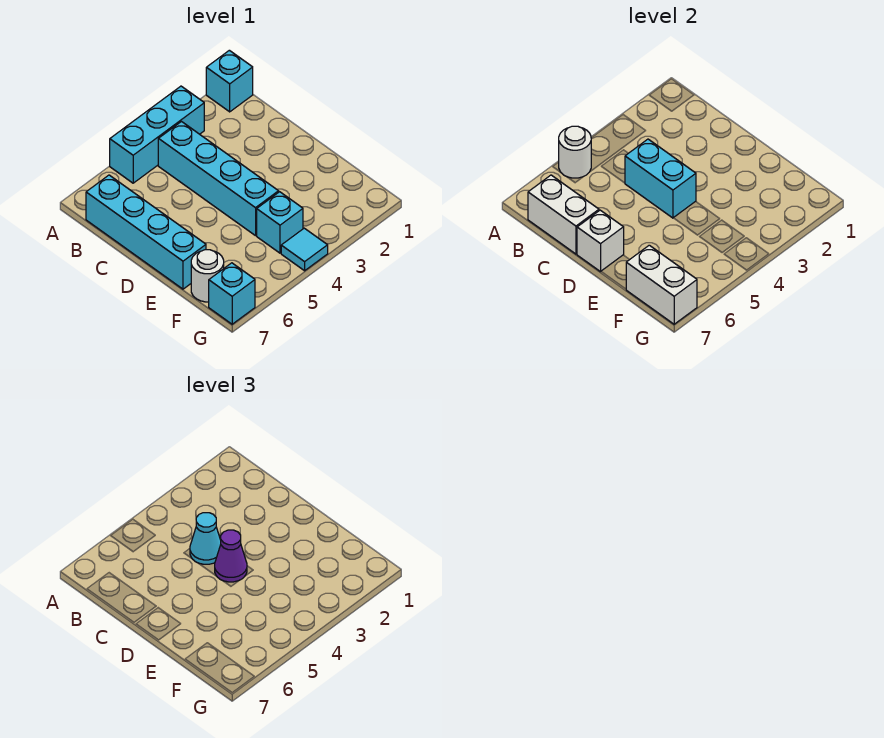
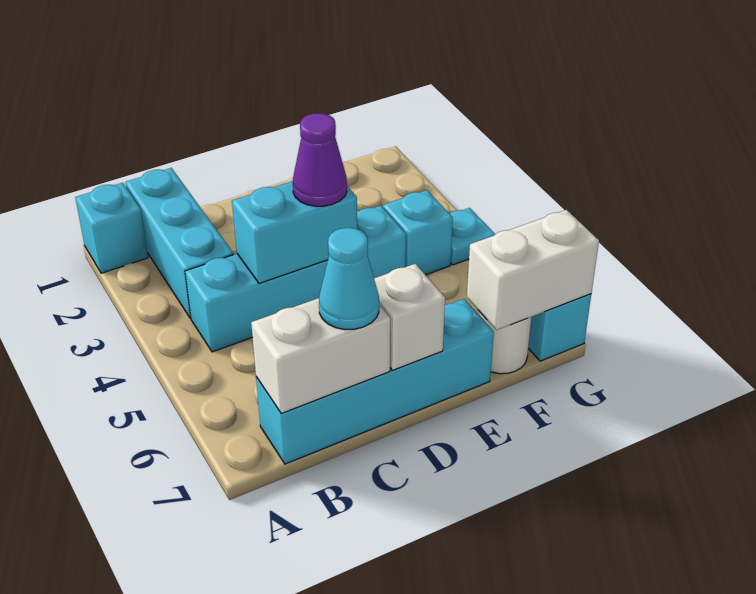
cyan brick A3:A5 level 1 -> cyan brick B1:B3 level 1
white round brick A5 level 2 -> none
cyan cone C4 level 3 -> cyan cone C7 level 3
cyan tile G4 level 1 -> cyan plate G4 level 1

